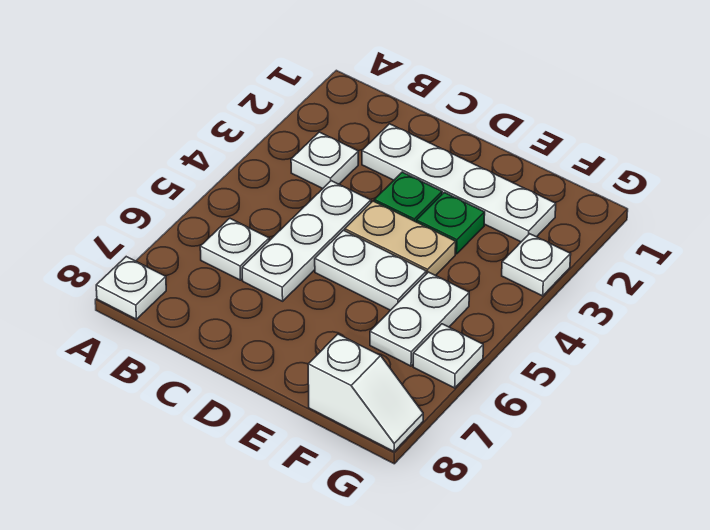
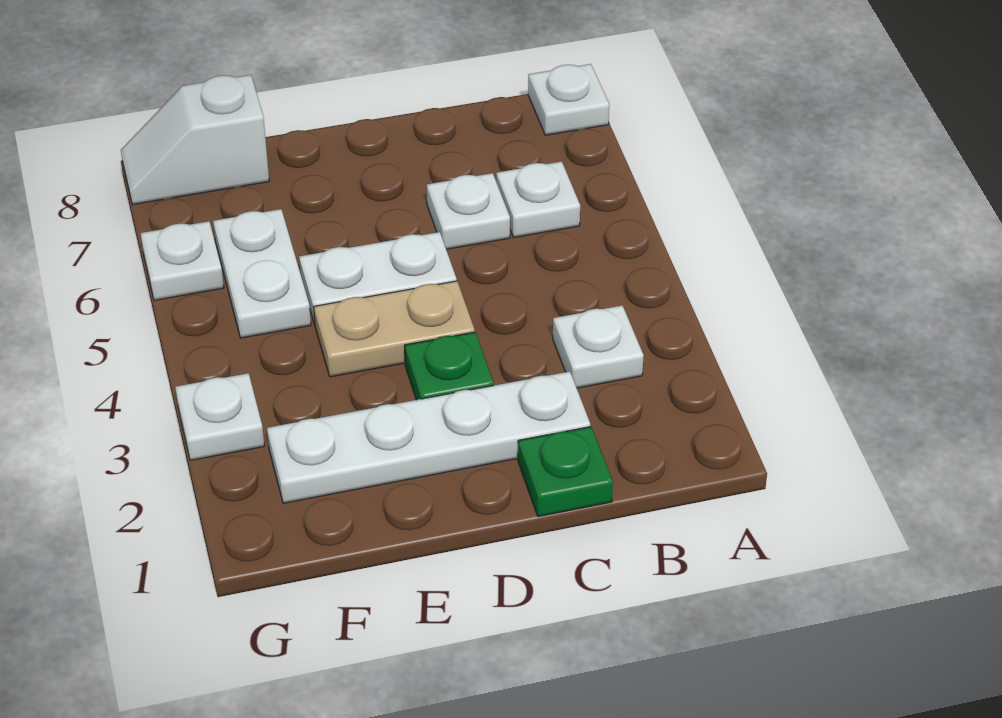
white plate C4:C6 level 1 -> white plate C6 level 1
green plate E3 level 1 -> green plate C1 level 1

